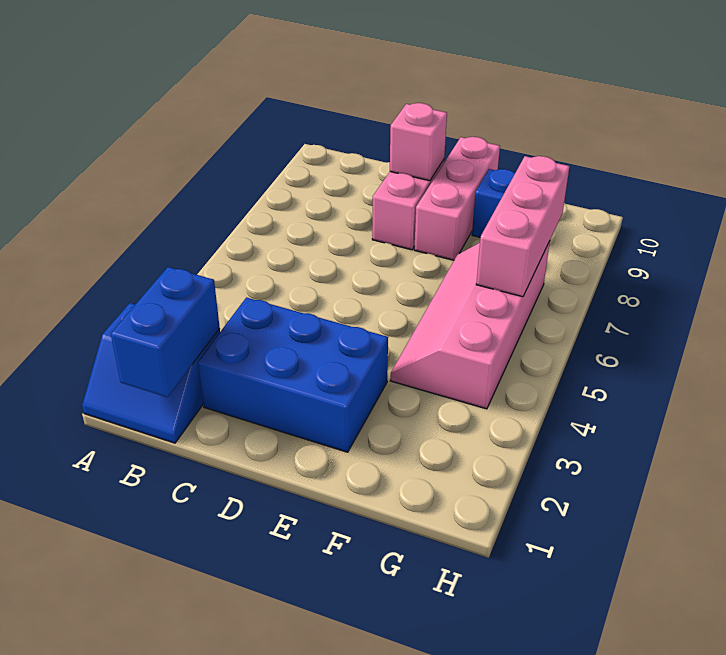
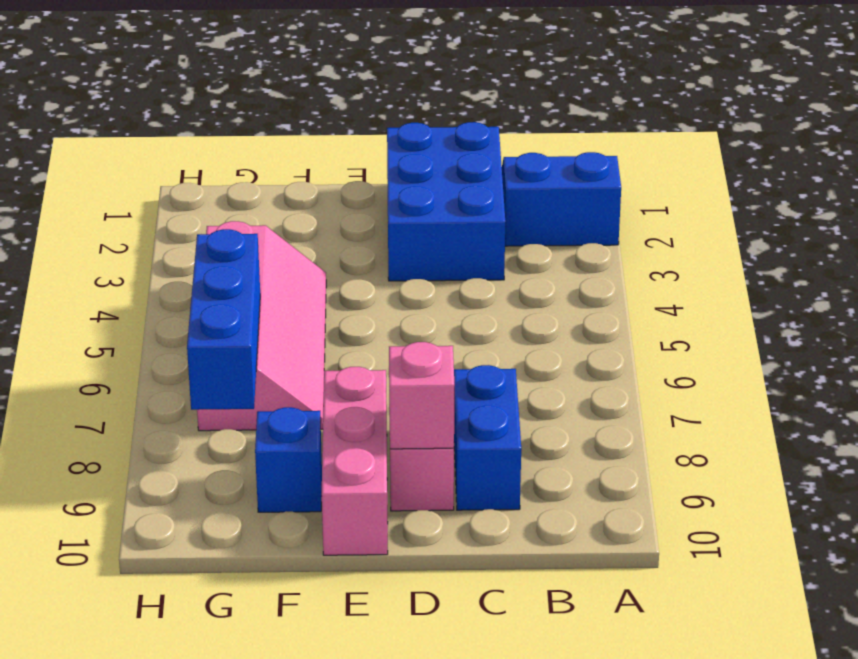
blue brick B1:B2 level 2 -> blue brick C8:C9 level 1
blue brick C2:E3 level 1 -> blue brick C1:D3 level 1
pink brick G6:G8 level 2 -> blue brick G6:G8 level 2

